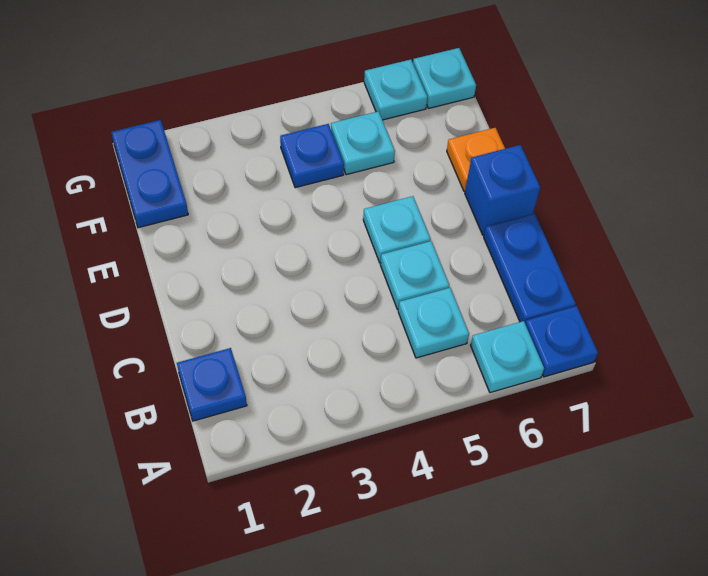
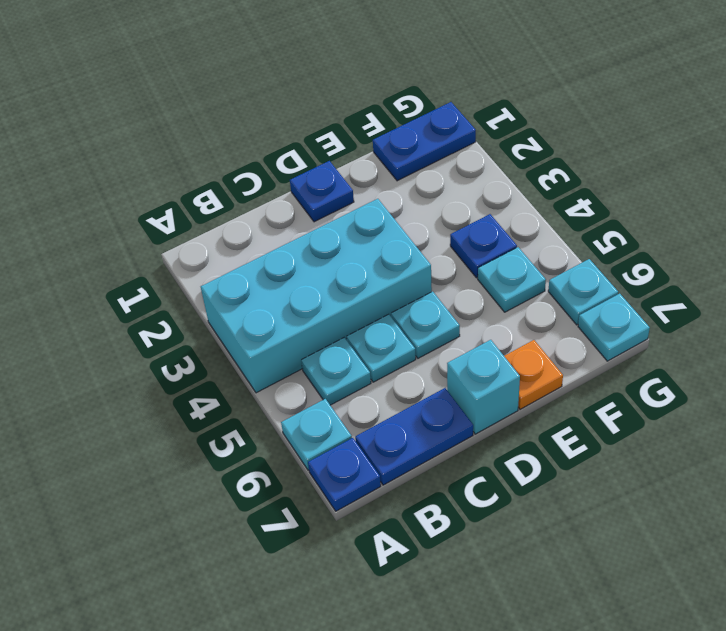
none -> cyan brick A3:D4 level 1
blue plate B1 level 1 -> blue plate D1 level 1
blue brick D7 level 1 -> cyan brick D7 level 1

